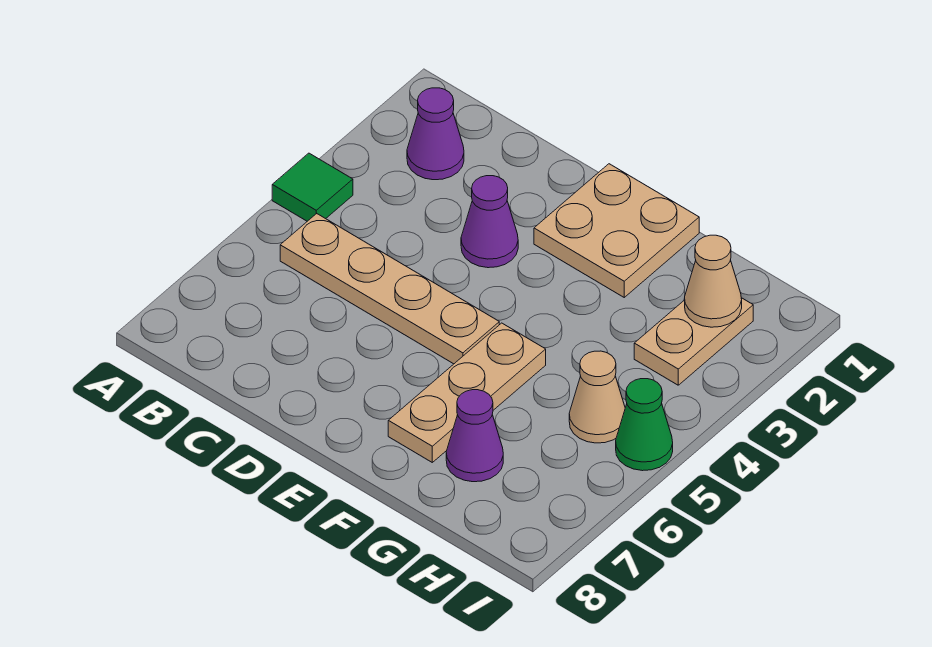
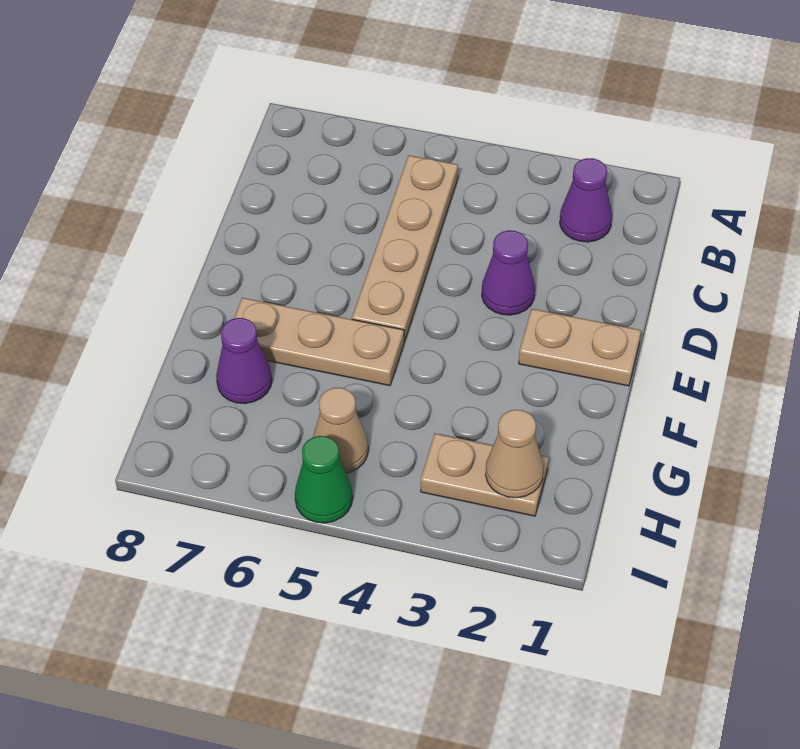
green tile A4 level 1 -> none
tan plate E1:F2 level 1 -> tan plate E1:E2 level 1

